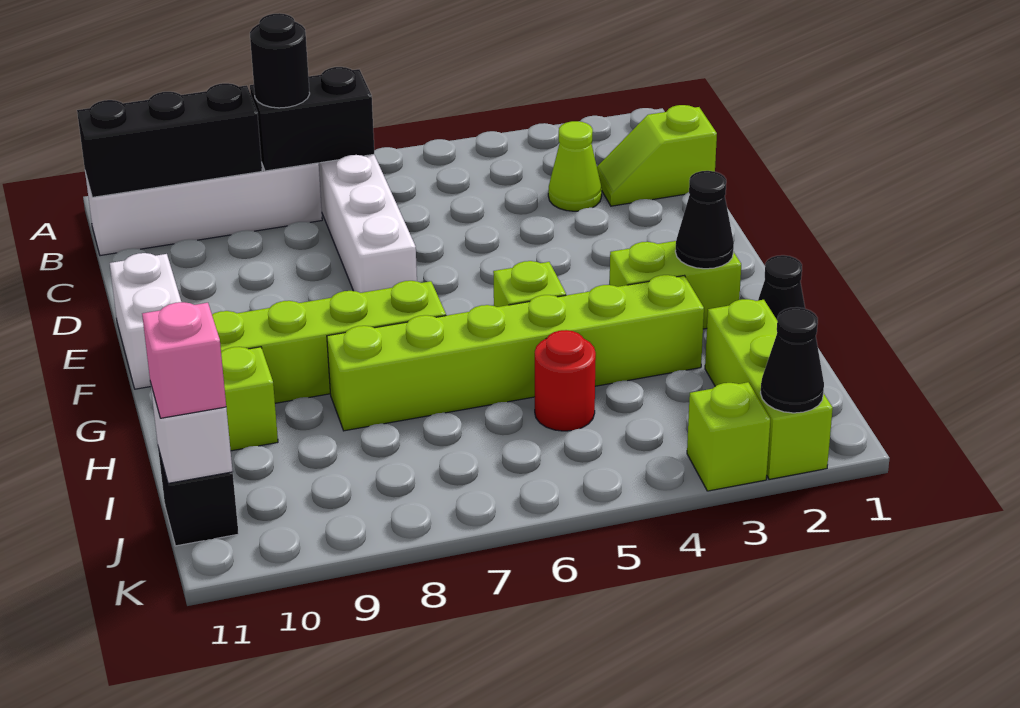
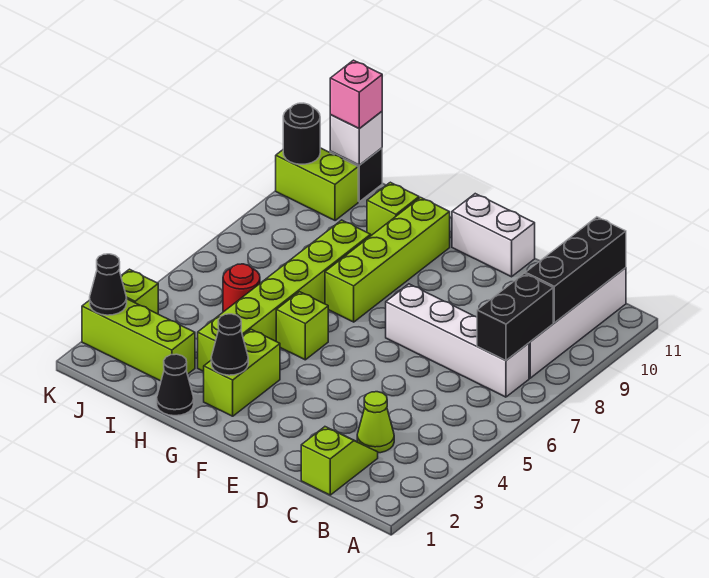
black round brick B8 level 3 -> black round brick K10 level 2
none -> lime brick J10:K10 level 1

